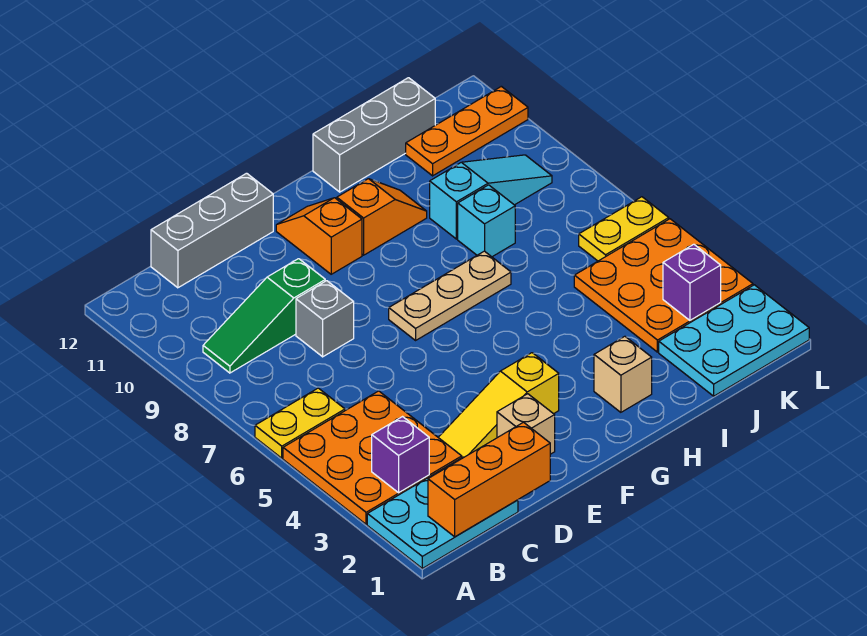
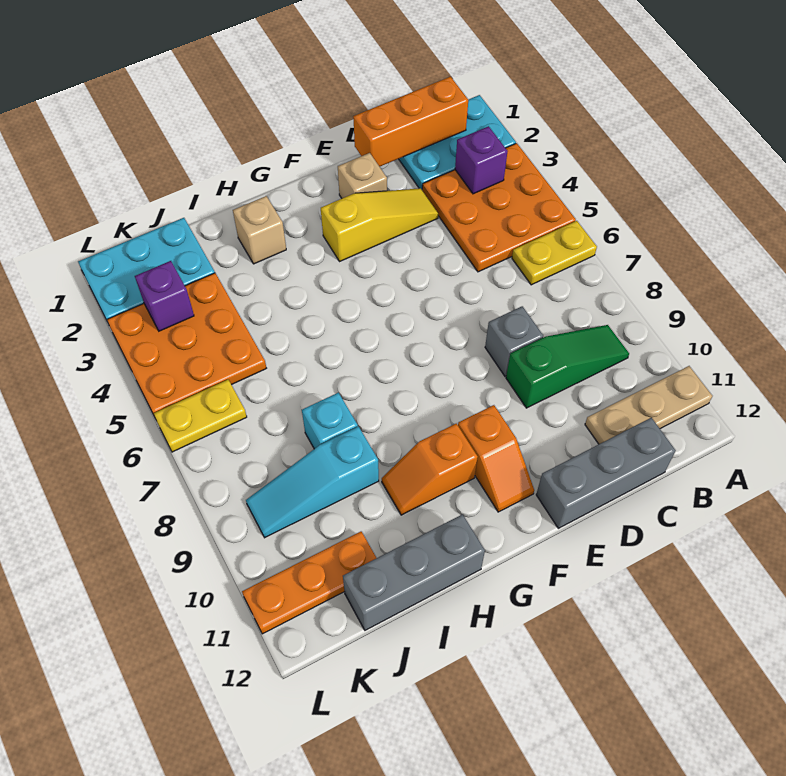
tan plate F7:H7 level 1 -> tan plate A11:C11 level 1

